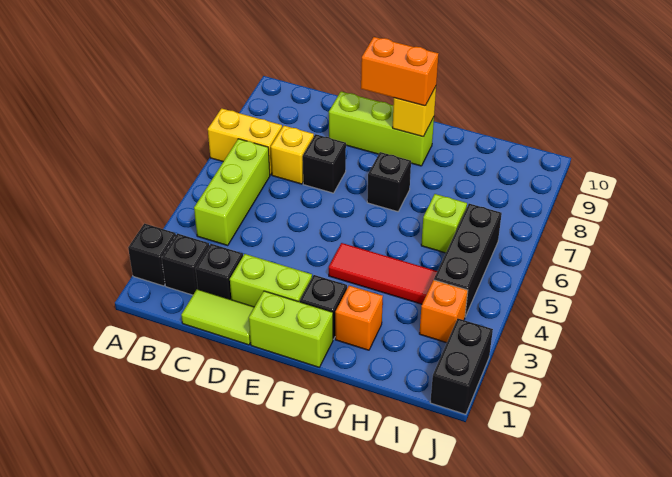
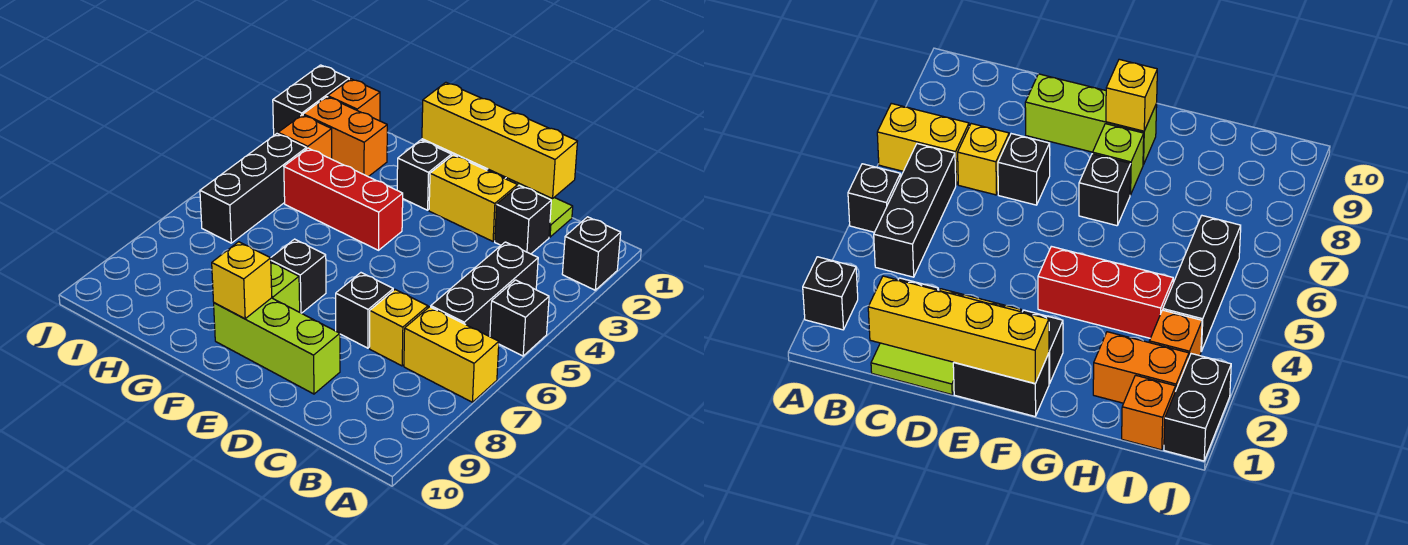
black brick B2 level 1 -> black brick A5 level 1
lime brick B4:B6 level 1 -> black brick B4:B6 level 1
none -> yellow brick C1:F1 level 2
lime brick D2:E2 level 1 -> yellow brick D2:E2 level 1
lime brick E1:F1 level 1 -> black brick E1:F1 level 1
orange brick E9:F9 level 3 -> orange brick H2:I2 level 1
red tile F4:H4 level 1 -> red brick F4:H4 level 1
orange brick G2 level 1 -> orange brick I1 level 1
lime brick H6 level 1 -> lime brick F8 level 1

